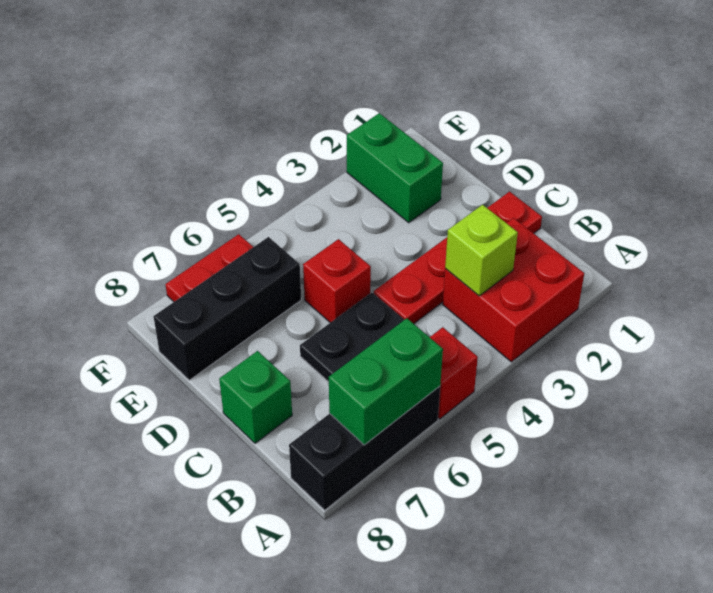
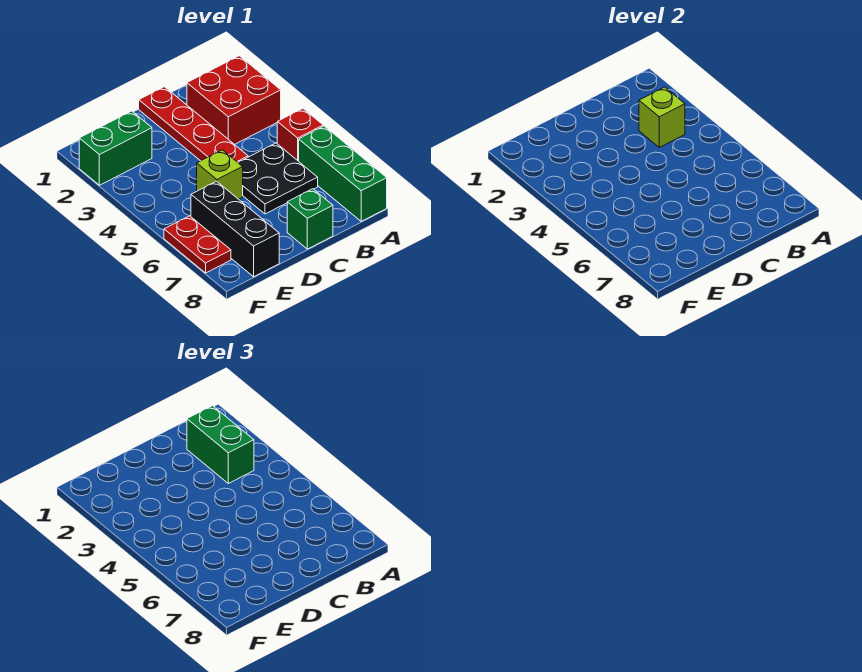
black brick A6:A8 level 1 -> green brick A6:A8 level 1
green brick A6:A7 level 2 -> green brick B2:B3 level 3
red brick D5 level 1 -> lime brick D5 level 1

